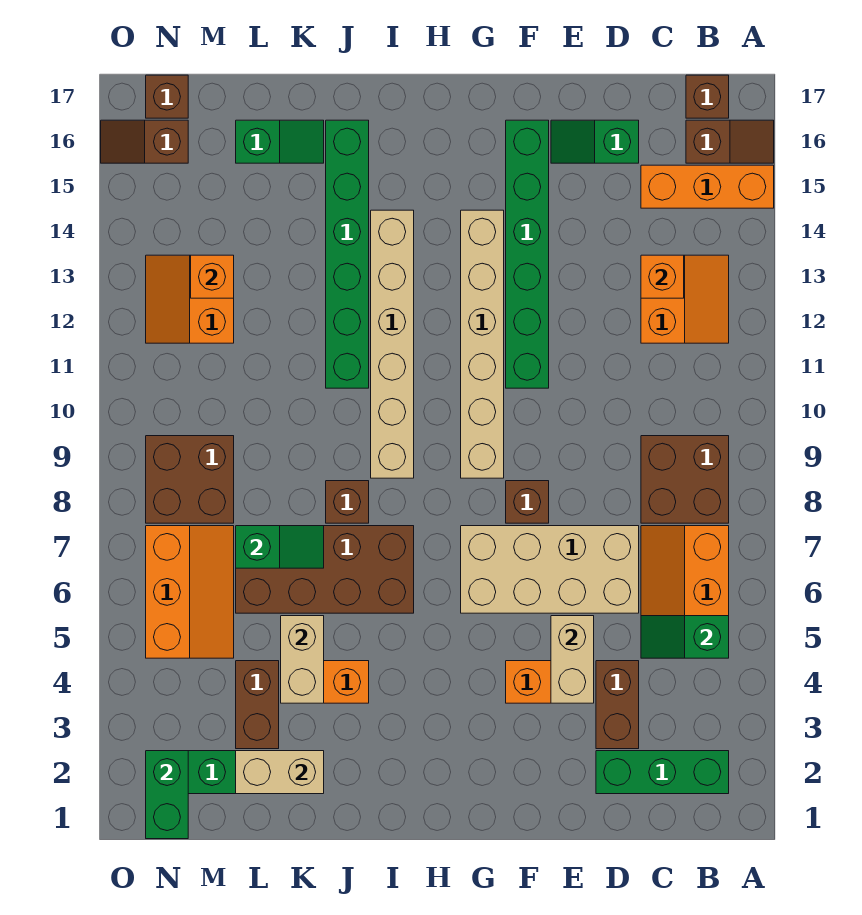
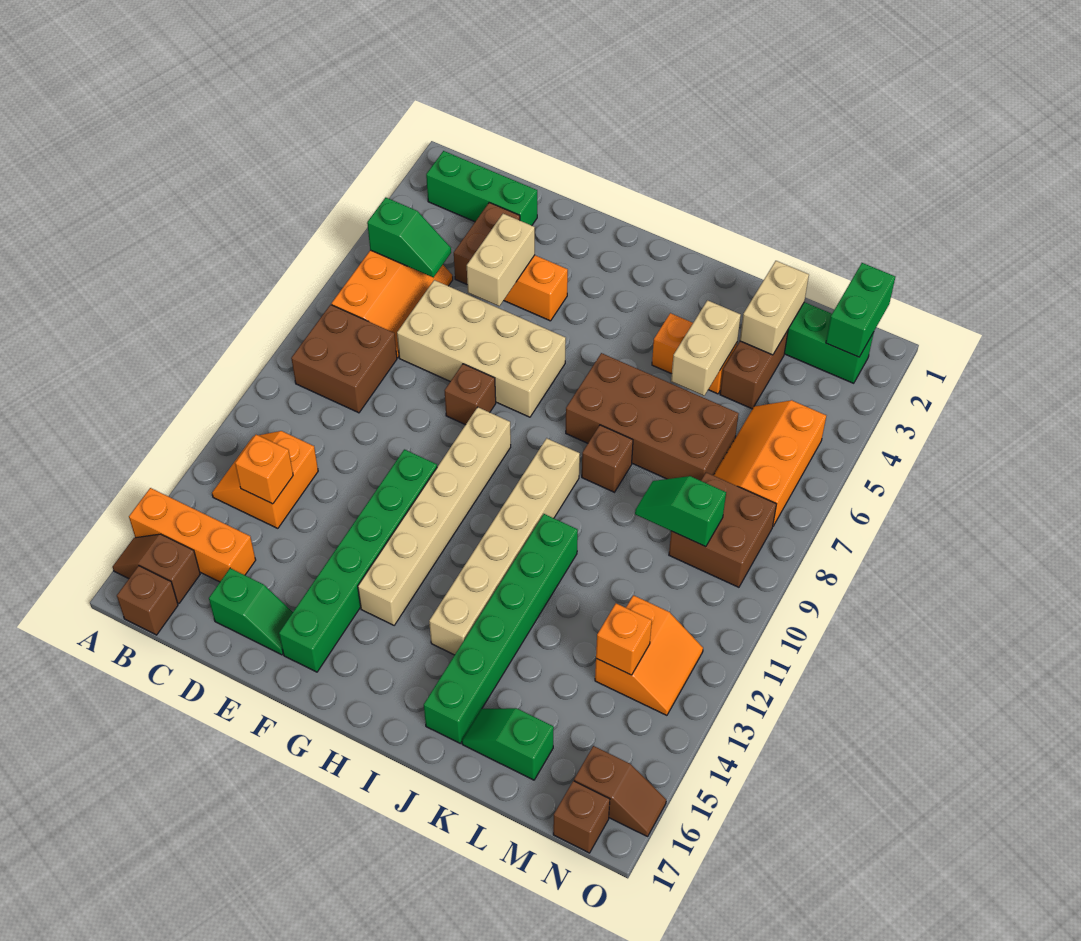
tan brick K2:L2 level 2 -> tan brick L2:L3 level 2
green slope K7:L7 level 2 top L -> green slope L9:M9 level 2 top M

